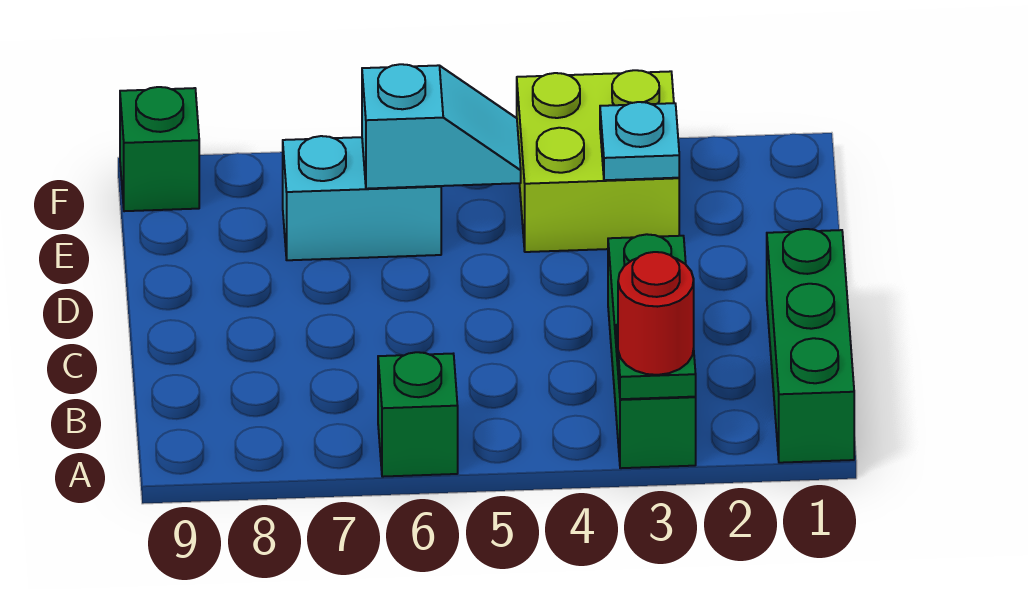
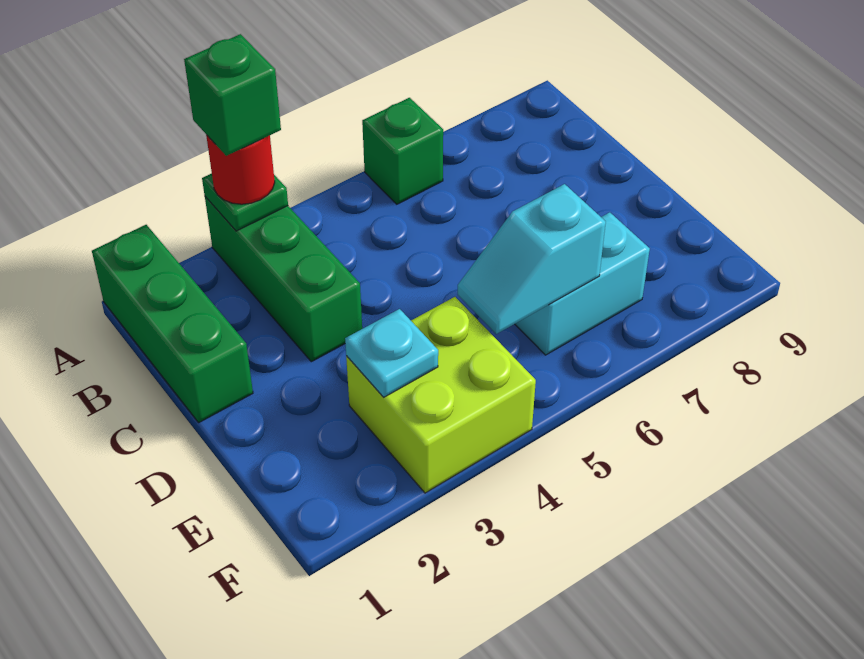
green brick F9 level 1 -> green brick A3 level 4

